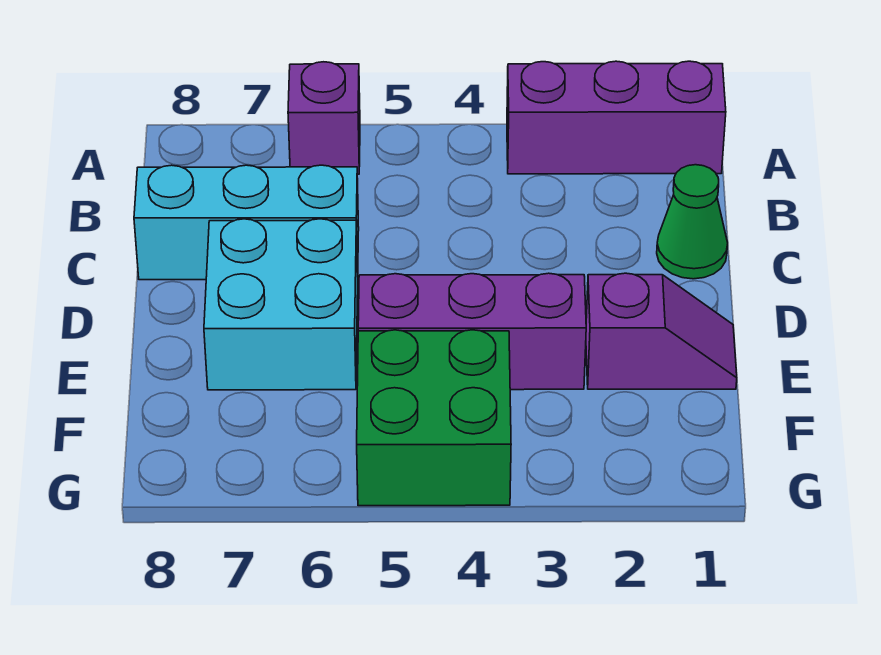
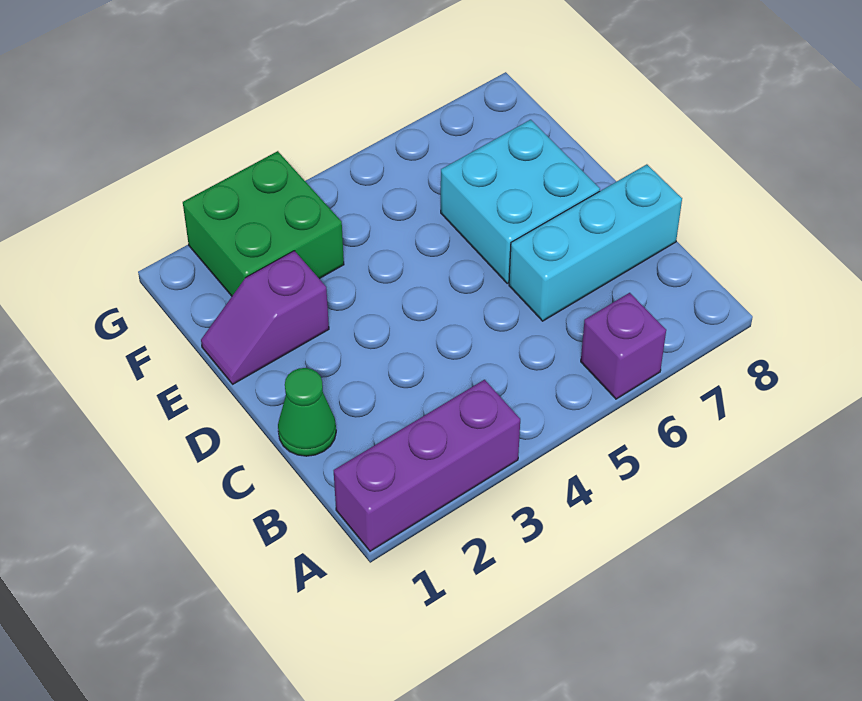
purple brick E3:E5 level 1 -> none
green brick F4:G5 level 1 -> green brick F2:G3 level 1

